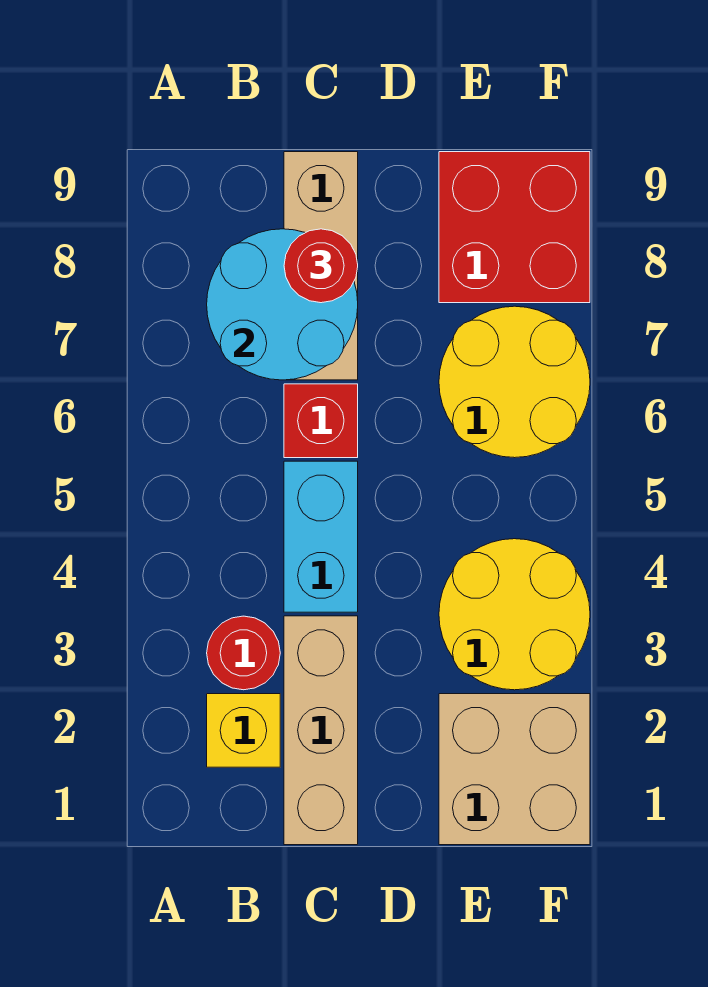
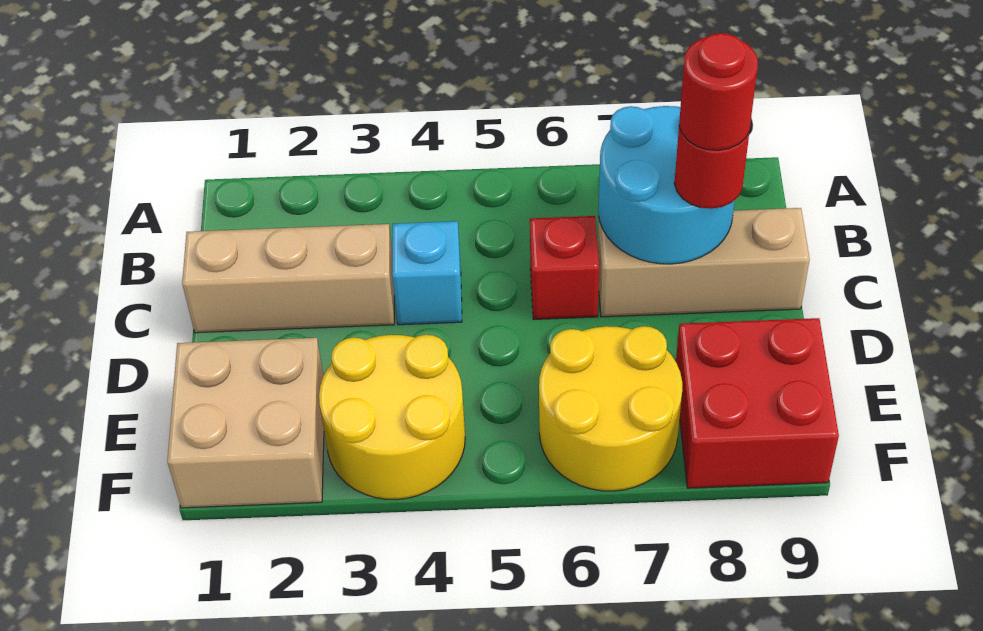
yellow brick B2 level 1 -> none
red round brick B3 level 1 -> red round brick C8 level 4
cyan brick C4:C5 level 1 -> cyan brick C4 level 1

